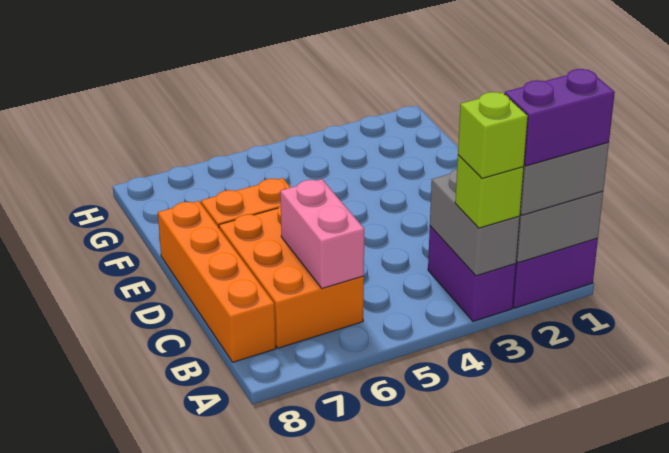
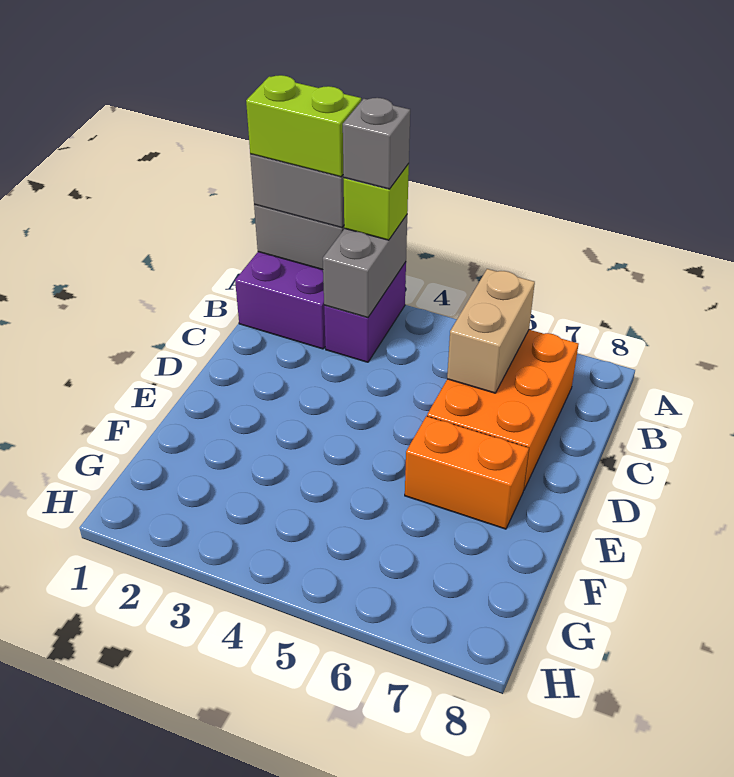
purple brick A1:A2 level 4 -> lime brick A1:A2 level 4
lime brick A3 level 4 -> grey brick A3 level 4
pink brick B6:C6 level 2 -> tan brick B6:C6 level 2
orange brick B8:E8 level 1 -> none

